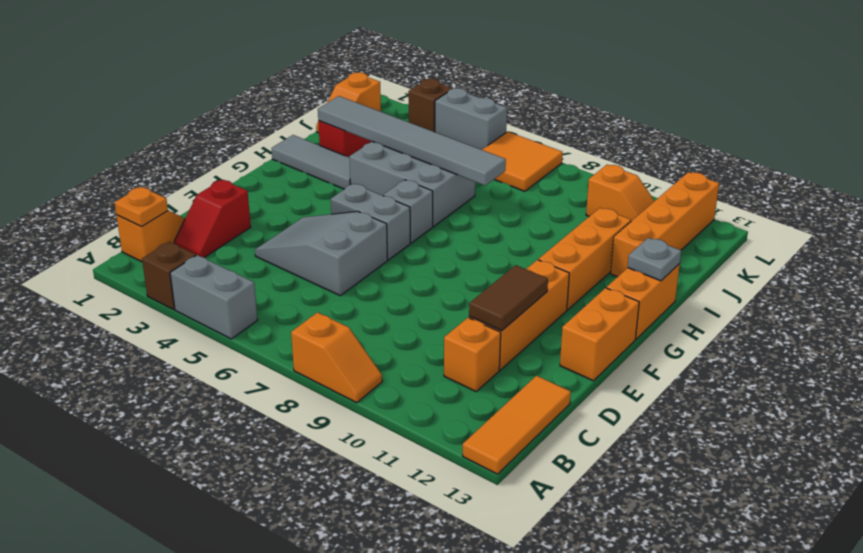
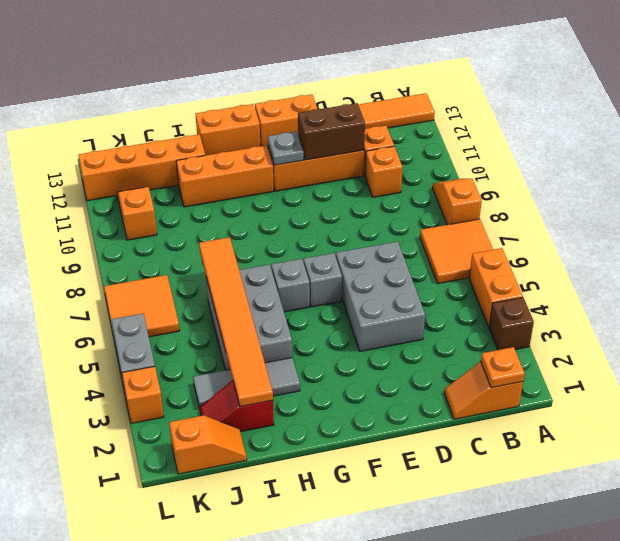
grey brick A4:A5 level 1 -> orange brick A4:A5 level 1
none -> orange tile A6:B7 level 1
red slope C2:D2 level 1 top D -> none
none -> orange brick C10 level 1
grey slope D4:E6 level 1 top 6 -> grey brick D4:E6 level 1
brown tile D11:E11 level 2 -> brown brick D11:E11 level 2
grey brick F5:F6 level 1 -> grey brick F6 level 1
grey tile H1:H3 level 1 -> grey tile H3:J3 level 1
grey plate H13 level 2 -> grey plate F11 level 2
grey tile I2:I7 level 2 -> orange tile I2:I7 level 2
brown brick L3 level 1 -> orange brick L3 level 1

